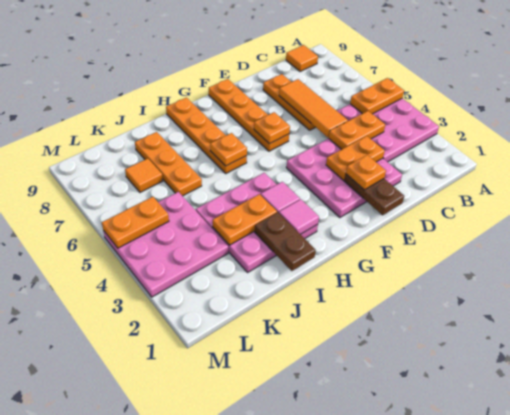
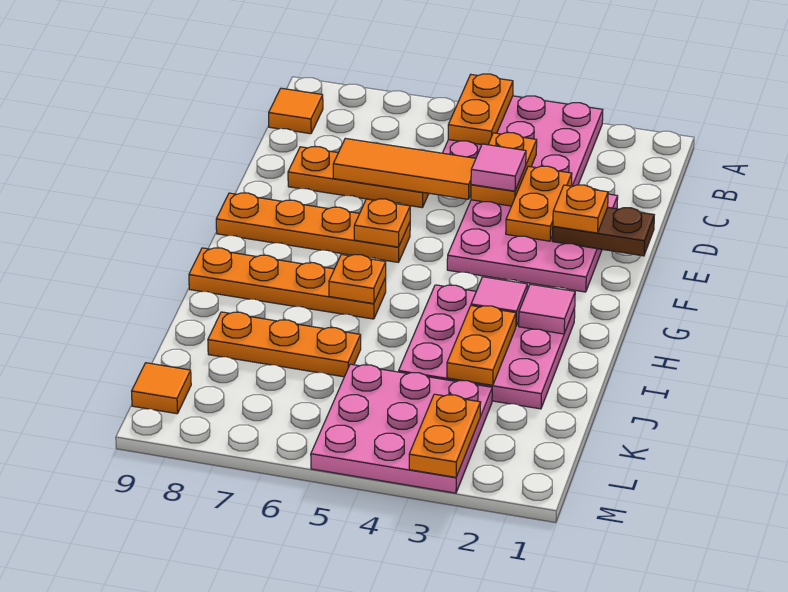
none -> pink tile D4 level 3
brown plate I1:I2 level 2 -> none
orange tile K7 level 1 -> orange tile L9 level 1
orange plate L5:M5 level 2 -> orange plate L3:M3 level 2

